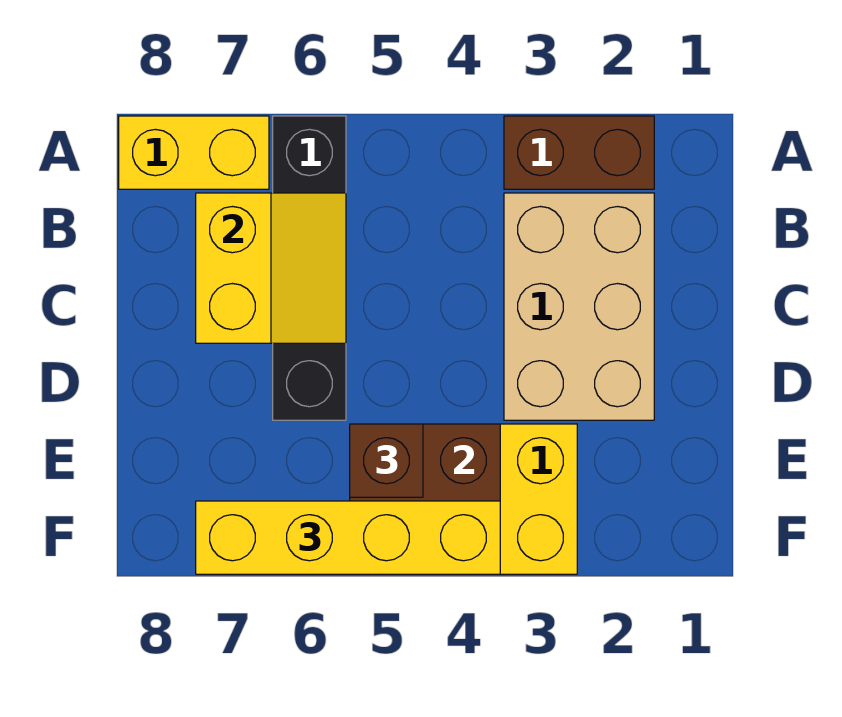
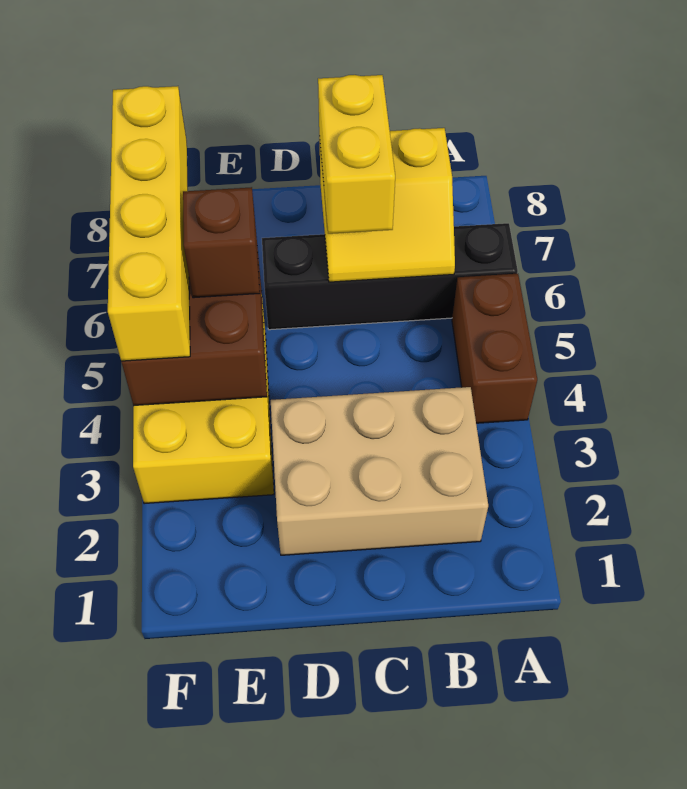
brown brick A2:A3 level 1 -> brown brick A4:A5 level 1
yellow brick A7:A8 level 1 -> yellow brick C6:C7 level 3

